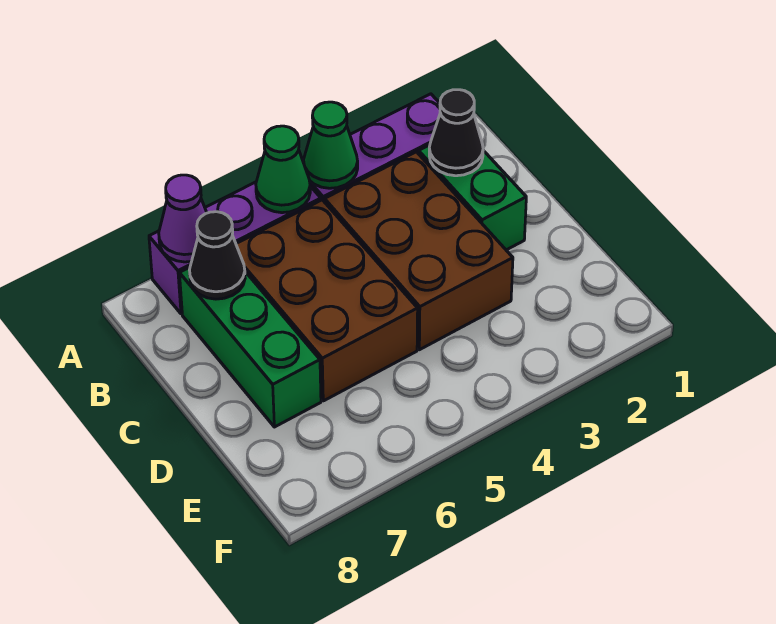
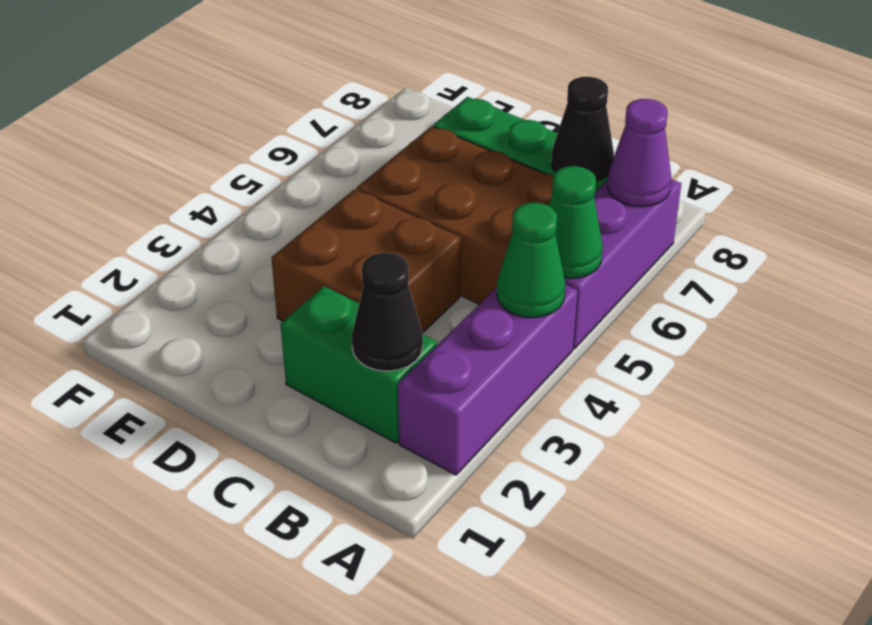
brown brick B3:D4 level 1 -> brown brick C3:D4 level 1

